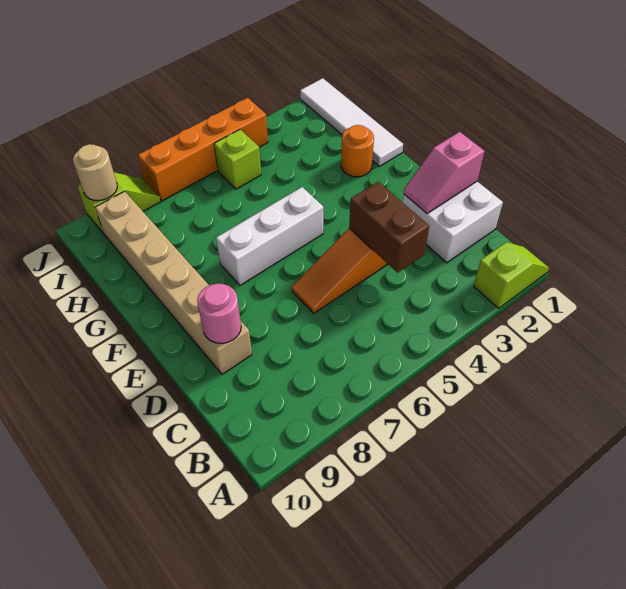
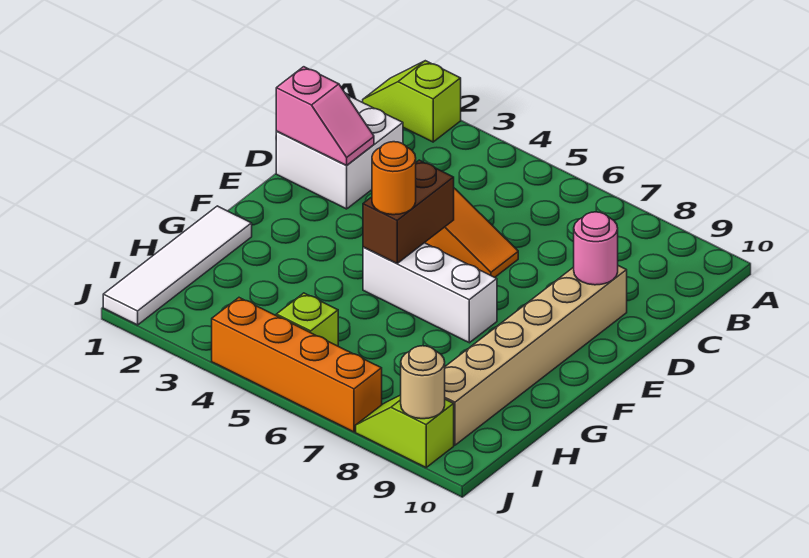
brown brick C4:D4 level 2 -> brown brick E5:F5 level 2
orange round brick G2 level 1 -> orange round brick F5 level 3

